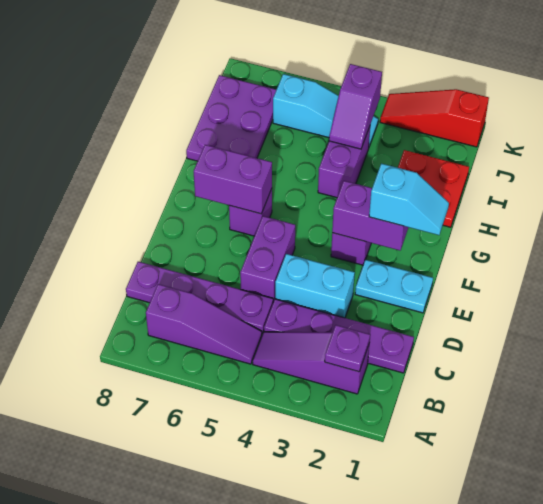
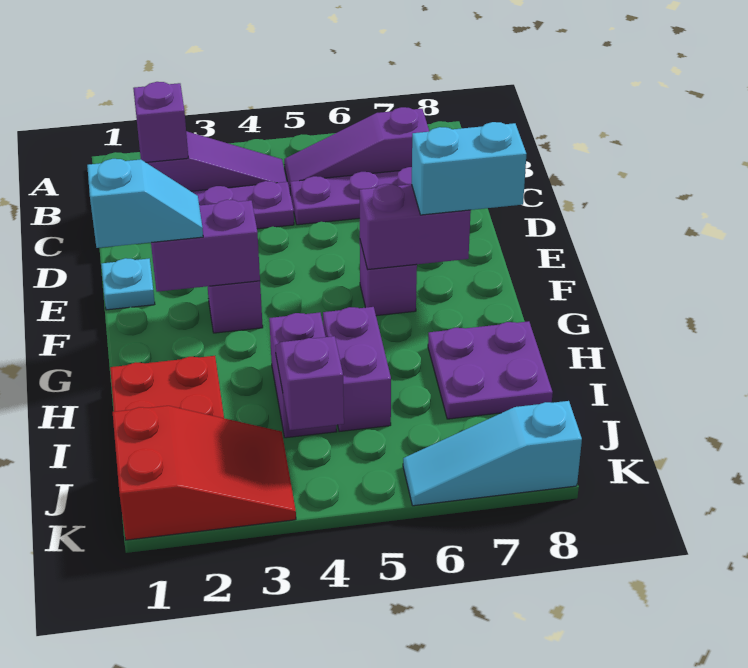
purple plate B2 level 2 -> purple brick B2 level 2
cyan brick D3:D4 level 1 -> cyan brick F7:F8 level 3
purple brick D5:E5 level 1 -> purple brick H5:I5 level 1
cyan plate E1:E2 level 1 -> cyan plate E1 level 1
cyan slope F1:F2 level 3 top 2 -> cyan slope F1:F2 level 3 top 1
purple plate H7:J8 level 1 -> purple plate H7:I8 level 1
cyan slope J4:J6 level 1 top 6 -> cyan slope K6:K8 level 1 top 8
red slope K1:K3 level 1 top 1 -> red slope J1:K3 level 1 top 1

